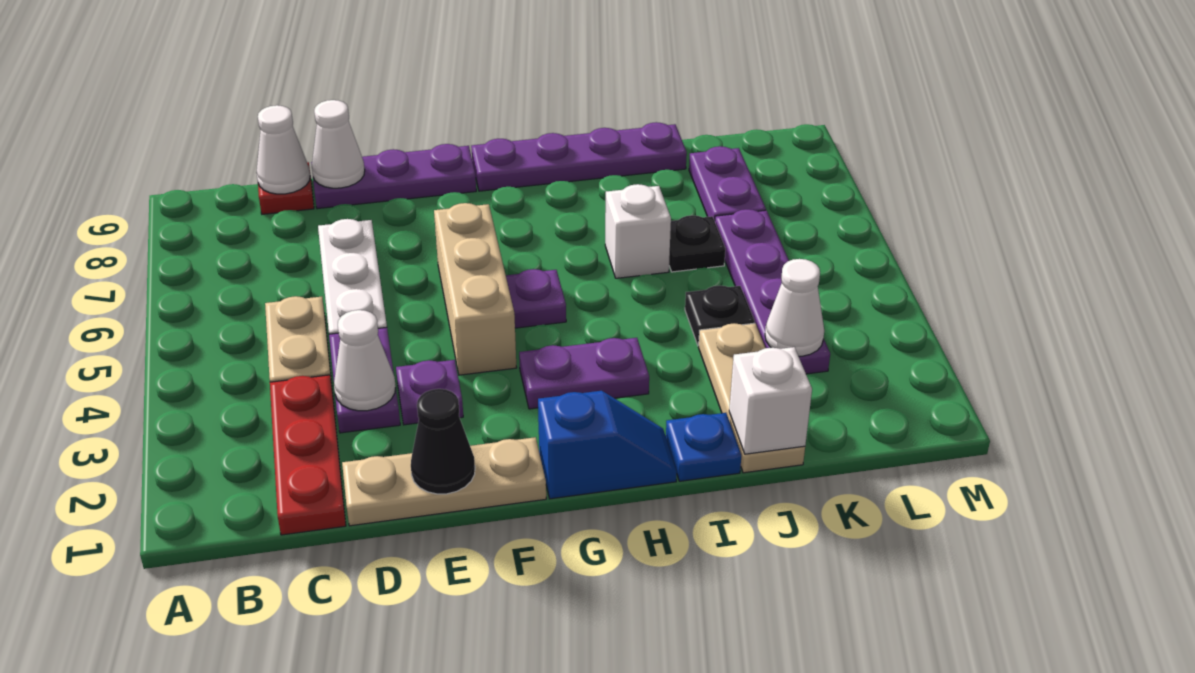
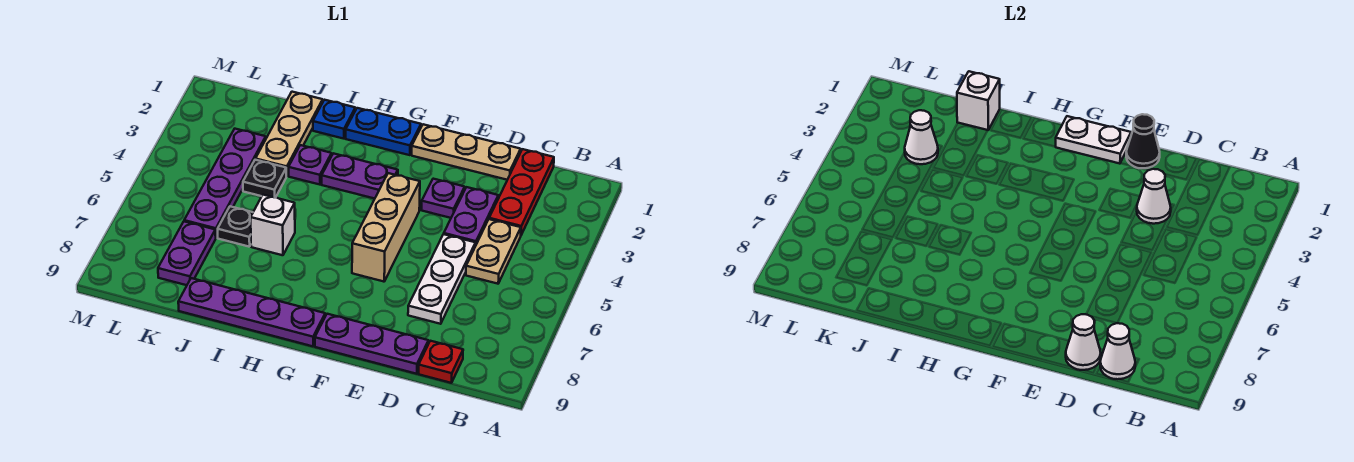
none -> white plate F1:G1 level 2
blue slope G1:H1 level 1 top G -> blue plate G1:H1 level 1
purple plate G5 level 1 -> purple plate I3 level 1

